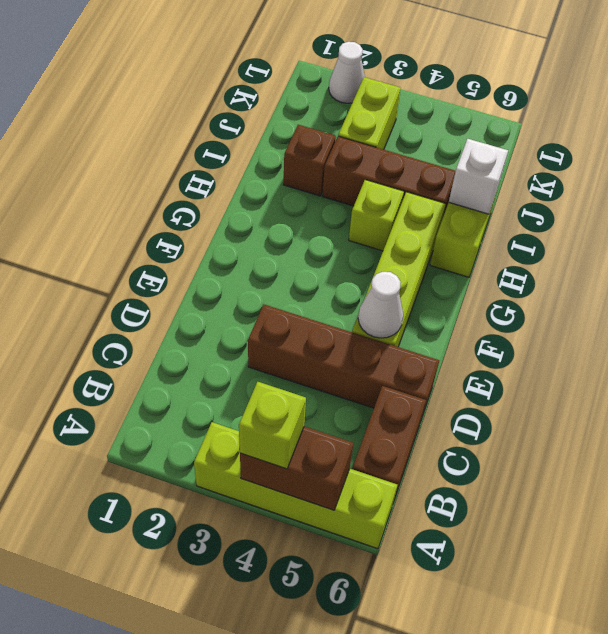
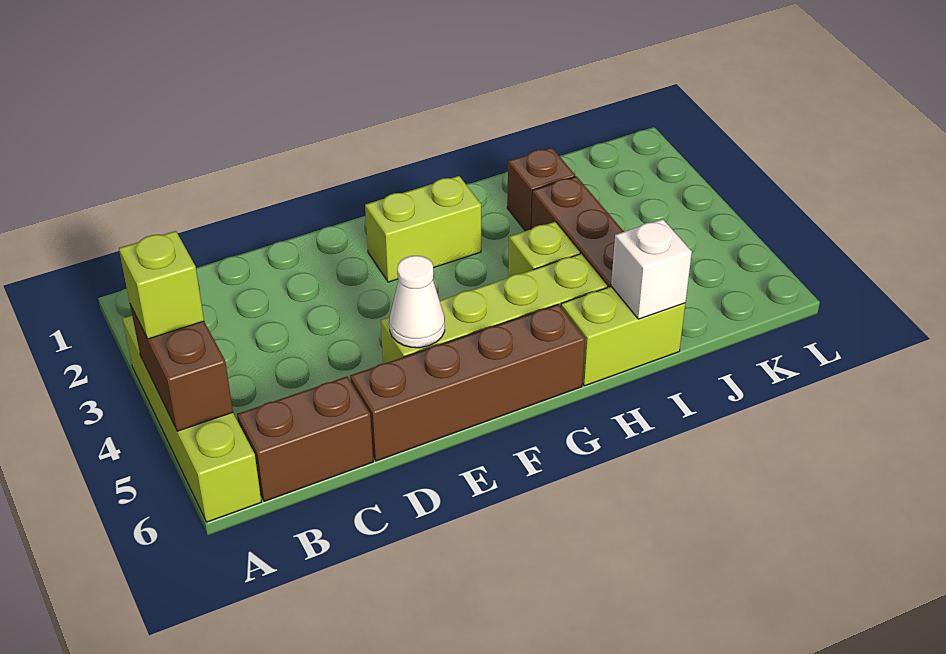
brown brick D3:D6 level 1 -> brown brick D6:G6 level 1
lime brick J3:K3 level 1 -> lime brick F2:G2 level 1
white cone L2 level 1 -> none

